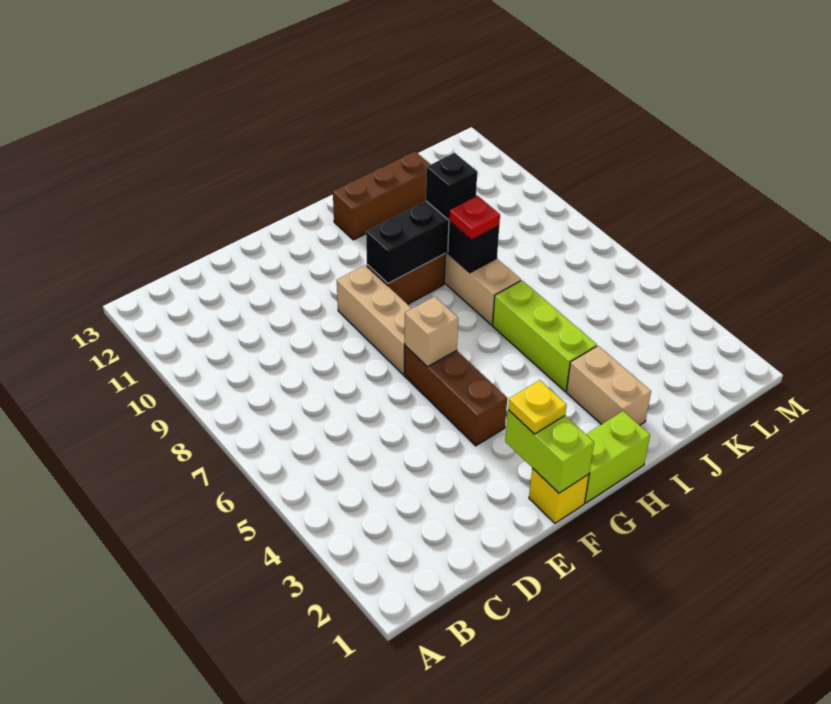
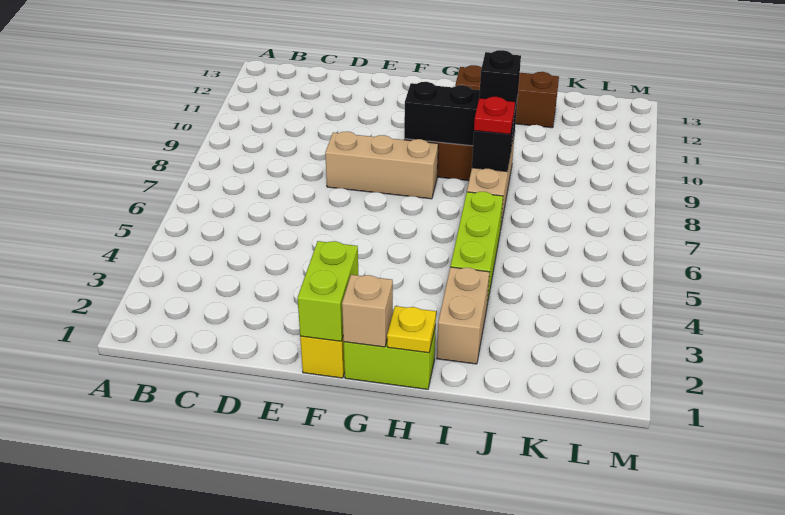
yellow plate F2 level 3 -> yellow plate H1 level 2
brown brick F4:F6 level 1 -> none
tan brick F6 level 2 -> tan brick G1 level 2
tan brick F7:F9 level 1 -> tan brick E8:G8 level 1

